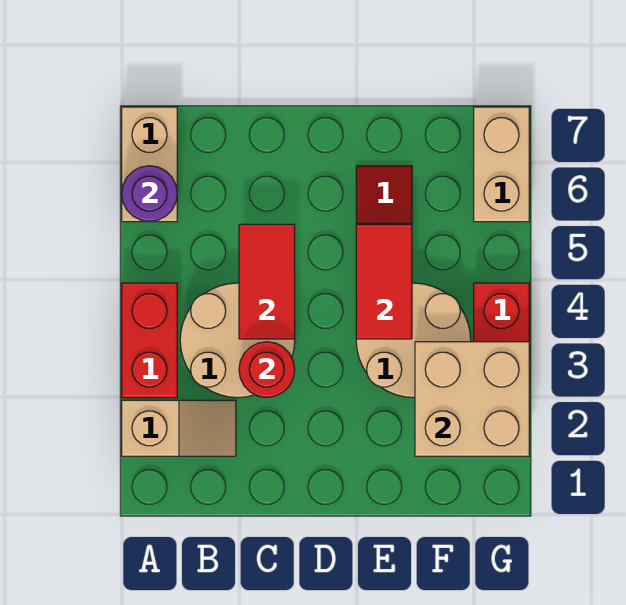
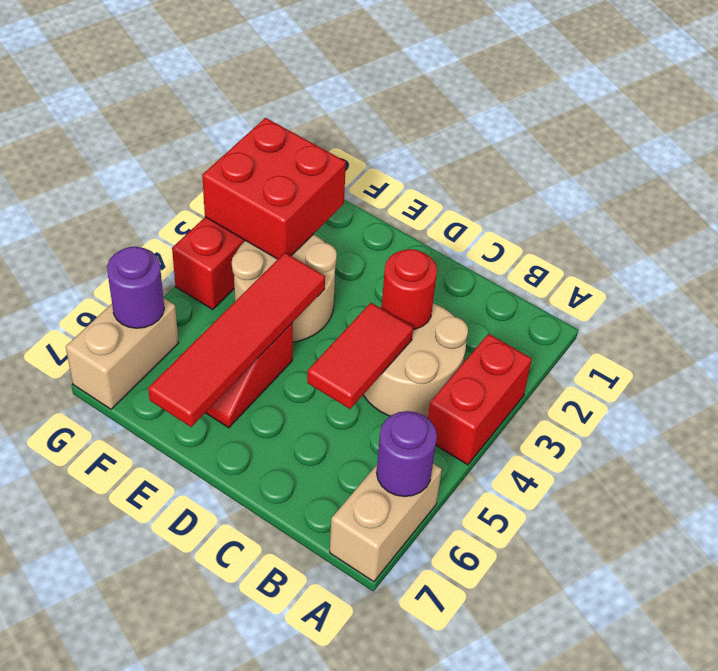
tan slope A2:B2 level 1 top A -> none
red tile E4:E5 level 2 -> red tile E4:E7 level 2
tan brick F2:G3 level 2 -> red brick F2:G3 level 2
none -> purple round brick G6 level 2

